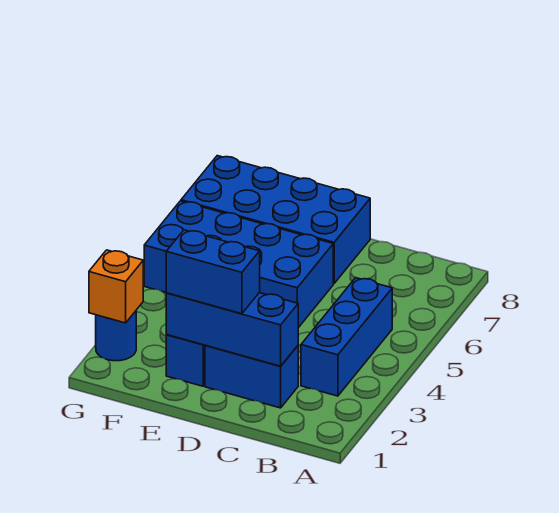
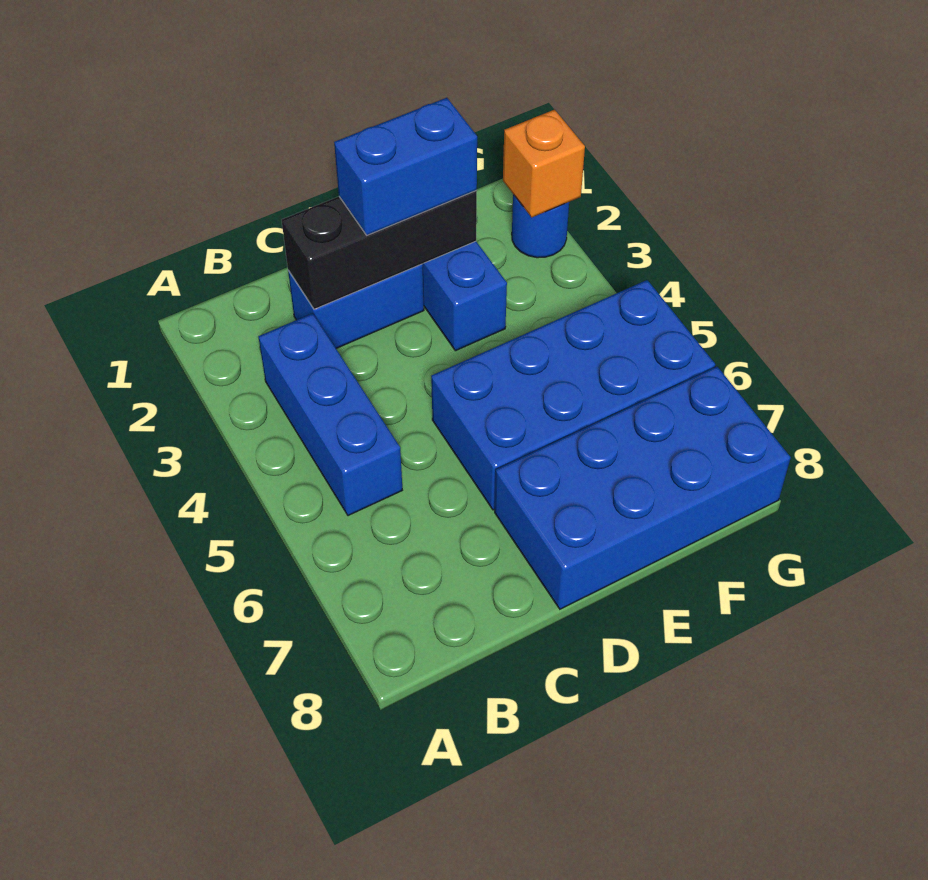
blue brick C2:E2 level 2 -> black brick C2:E2 level 2

